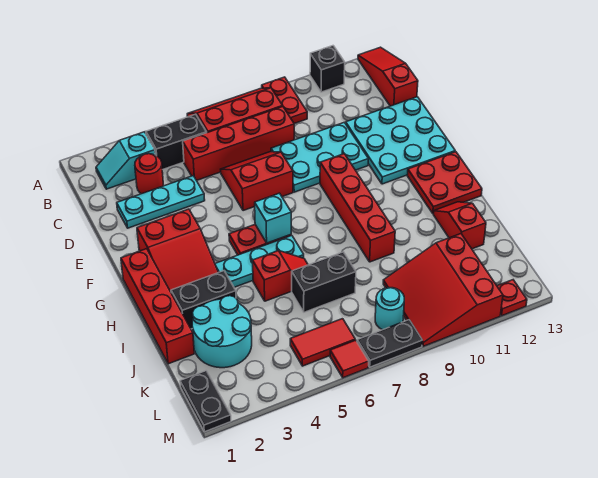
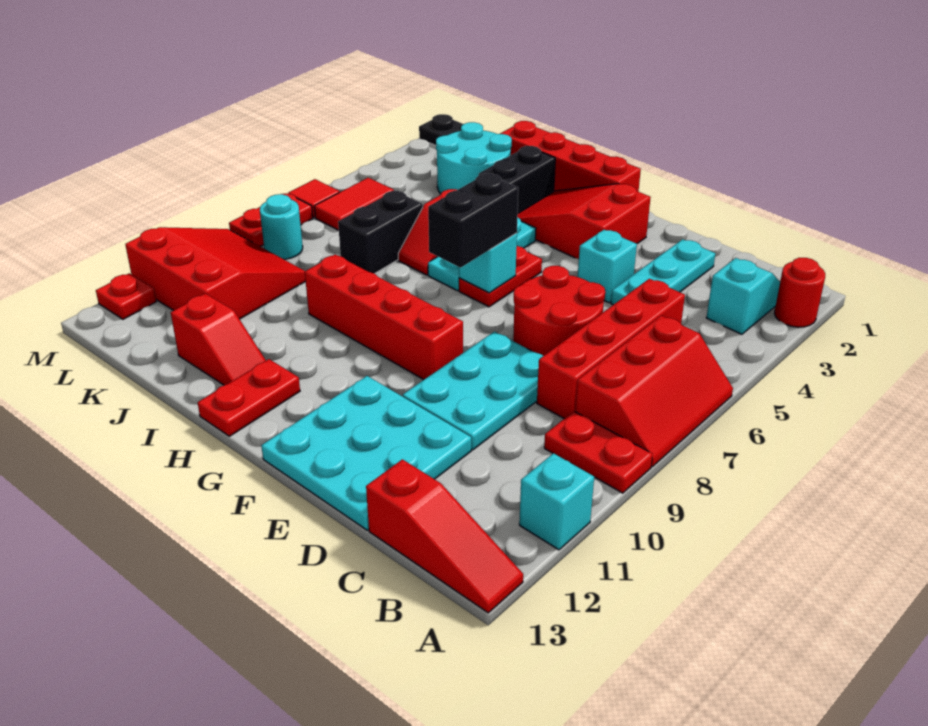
black brick A11 level 1 -> cyan brick A11 level 1
black brick B4:B5 level 1 -> black brick G6:G7 level 3
red round brick C3 level 1 -> red round brick A2 level 1
red slope D6:E7 level 1 top E -> red round brick D6:E7 level 1
none -> cyan brick E4 level 1
red plate G12:H13 level 1 -> red plate H12:H13 level 1
black plate M7:M8 level 1 -> red plate M7:M8 level 1

